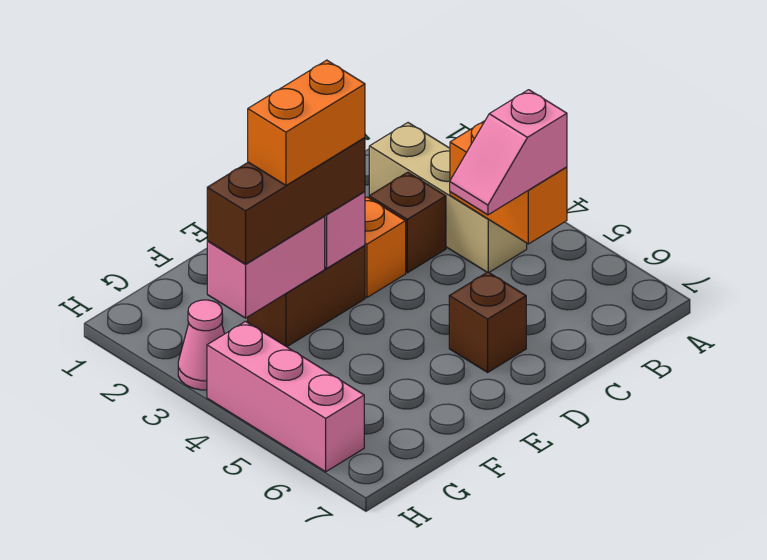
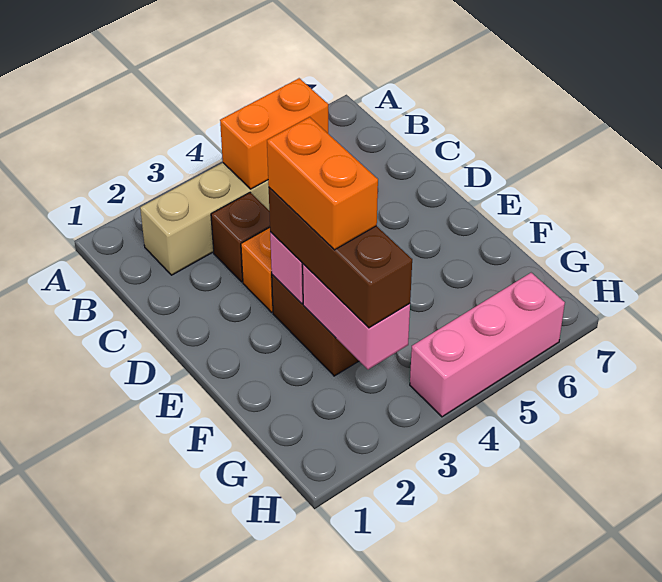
pink slope B5:C5 level 3 top B -> none
brown brick D6 level 1 -> none
pink cone H3 level 1 -> none

